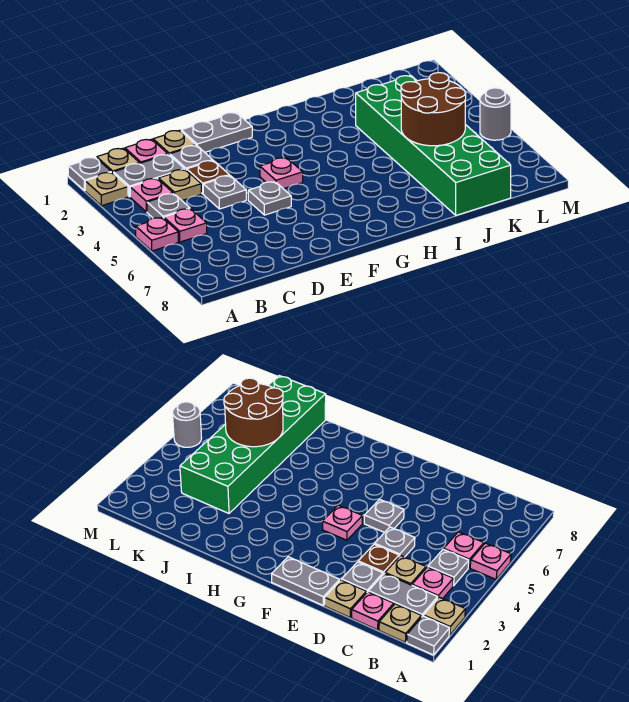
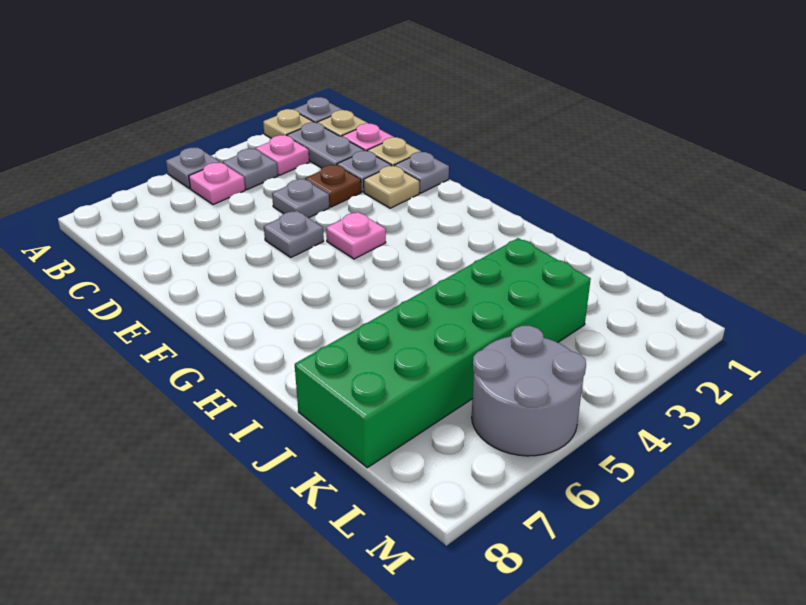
pink plate A5 level 1 -> grey plate A5 level 1
tan plate C3 level 1 -> tan plate E2 level 1
grey plate E1:F1 level 1 -> grey plate E1 level 1
brown round brick J5:K6 level 2 -> none
grey round brick M5 level 1 -> grey round brick L5:M6 level 1

